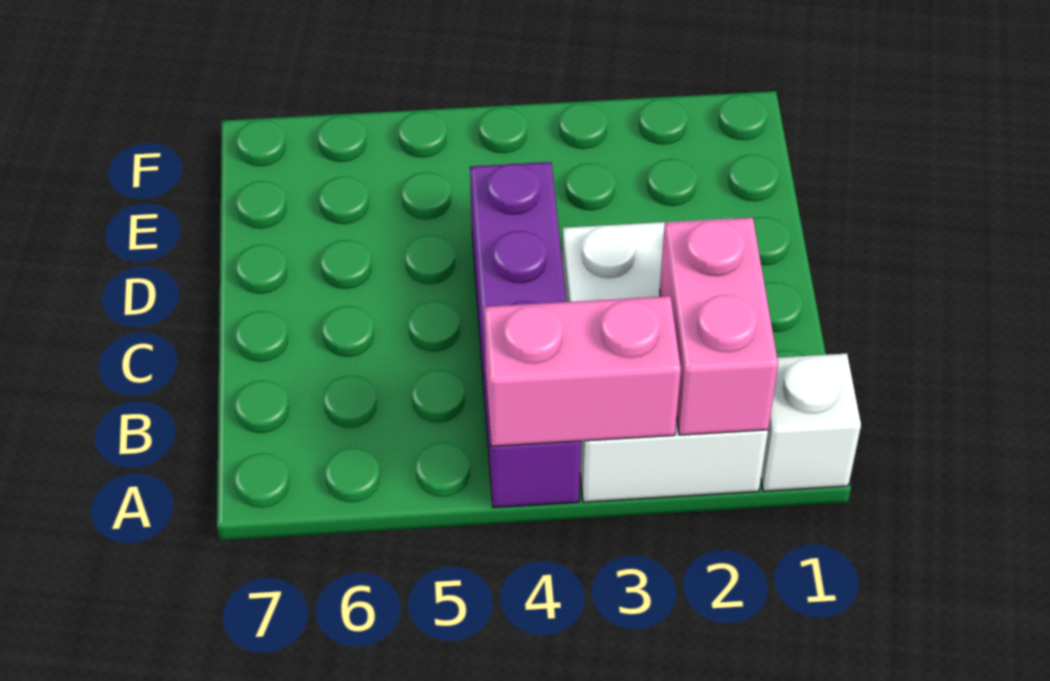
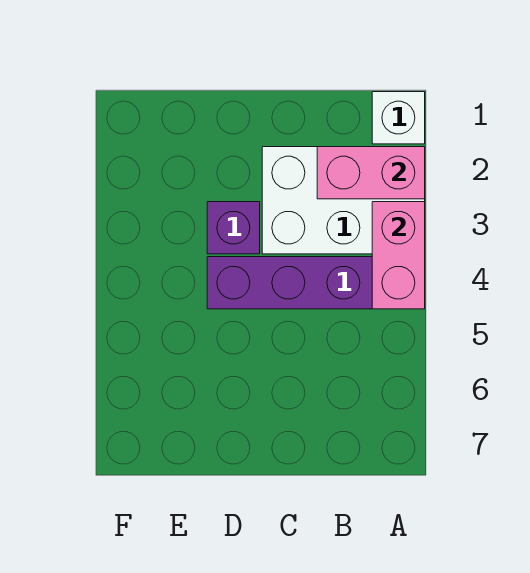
none -> purple brick D3 level 1

